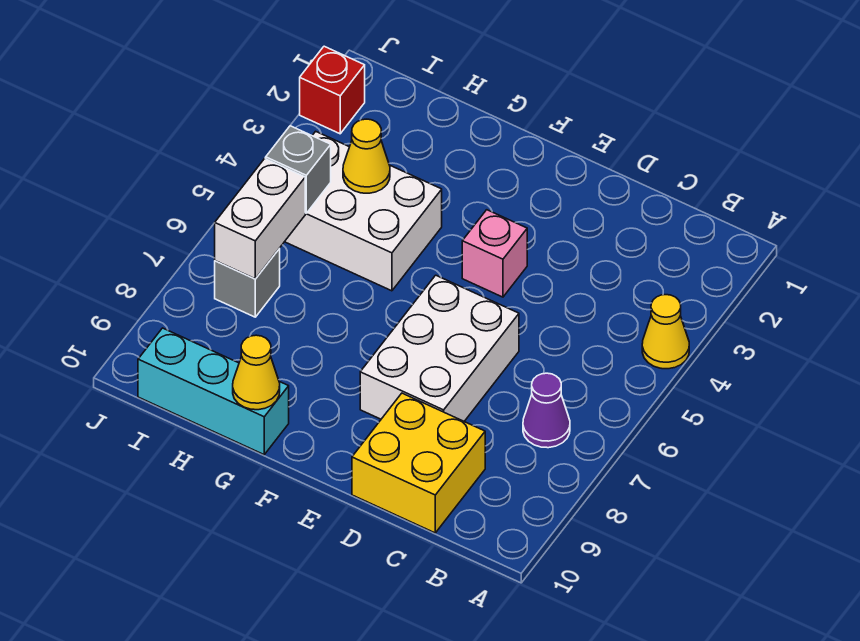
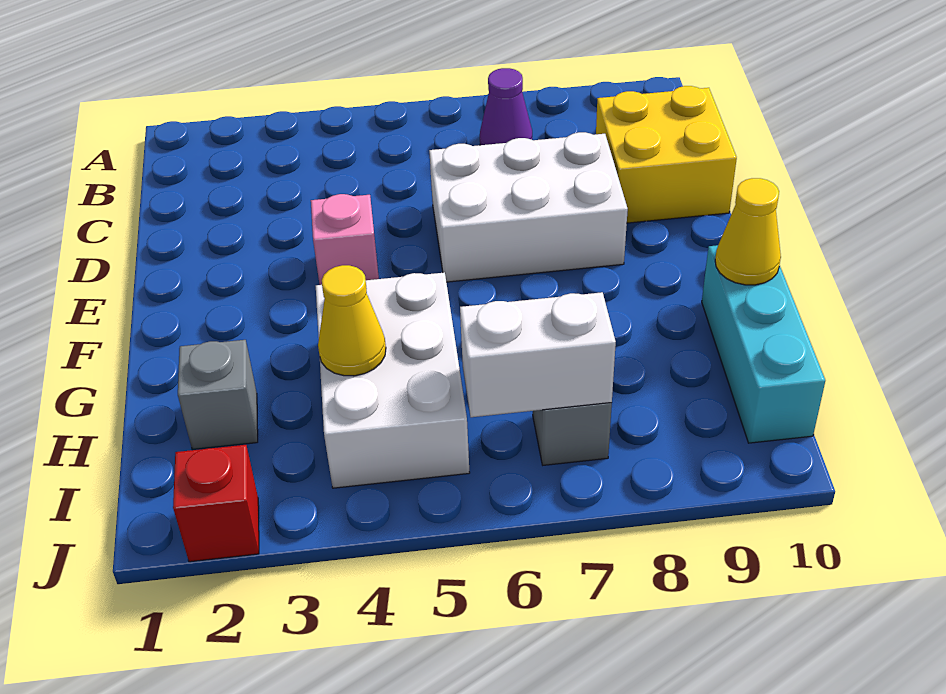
yellow cone A4 level 1 -> none
grey brick I5 level 2 -> grey brick H2 level 1

